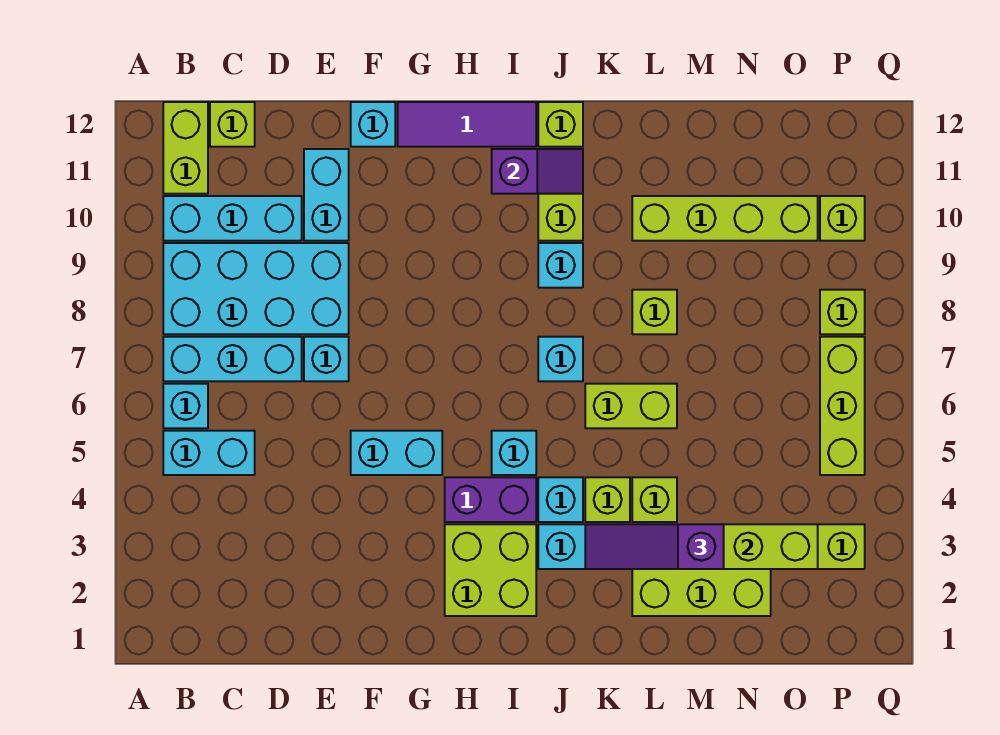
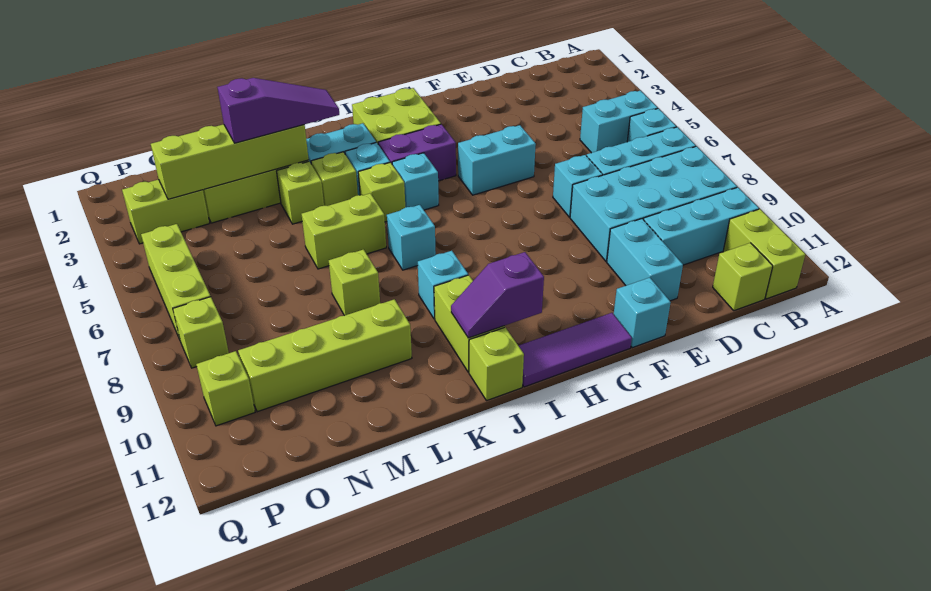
none -> lime brick J5 level 1

